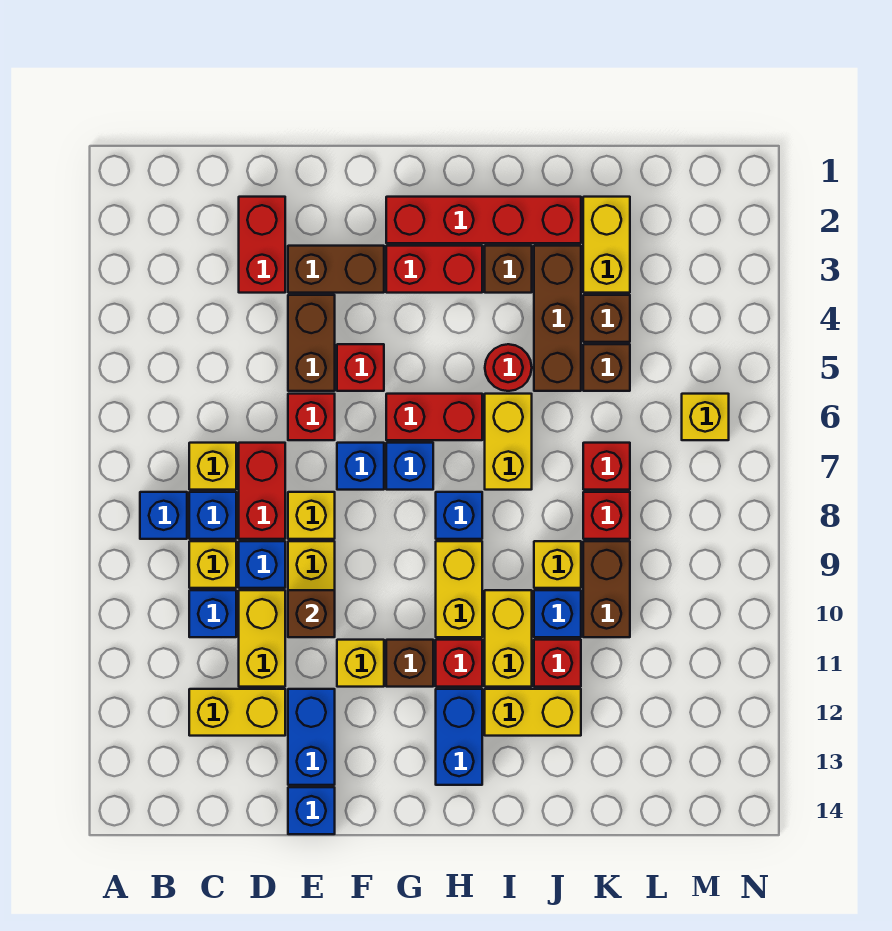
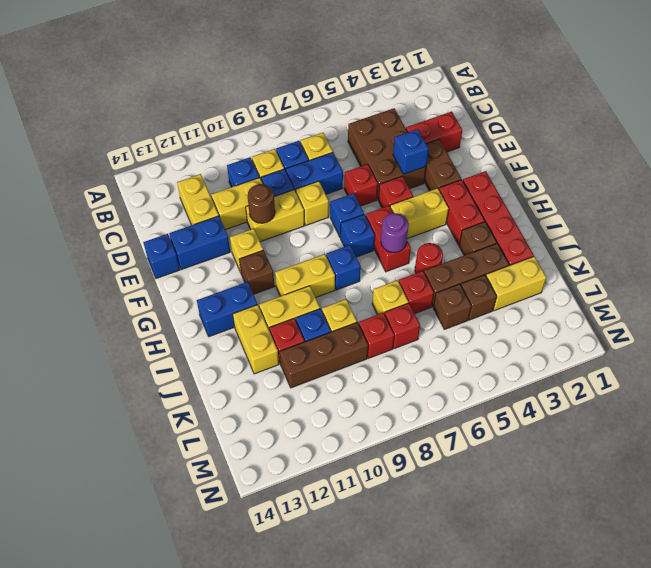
blue brick B8 level 1 -> blue brick E4 level 2
red brick D7:D8 level 1 -> blue brick D7:D8 level 1
brown brick E4:E5 level 1 -> brown brick C4:E5 level 1
brown brick E10 level 2 -> brown round brick E10 level 2
none -> purple round brick H6 level 2
red brick H11 level 1 -> red brick J6 level 1
yellow brick I6:I7 level 1 -> yellow brick G4:G5 level 1
brown brick K9:K10 level 1 -> brown brick K9:K11 level 1
yellow brick M6 level 1 -> yellow brick J7 level 1

